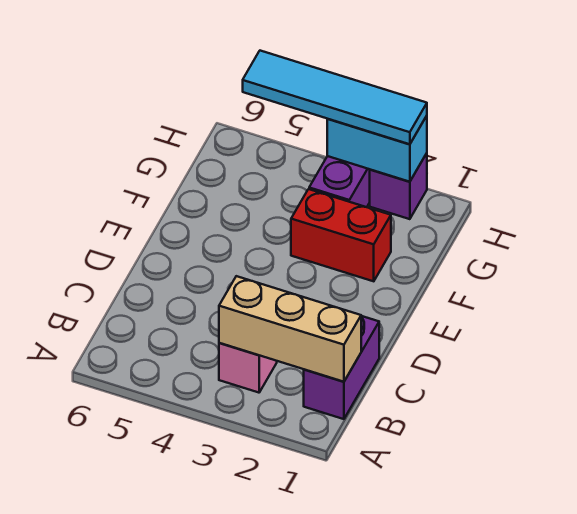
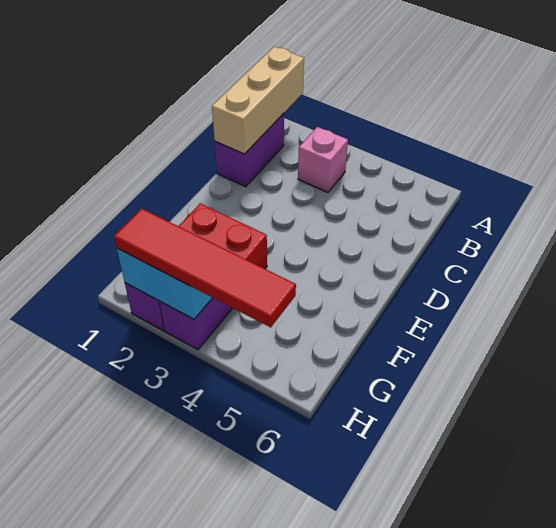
tan brick B1:B3 level 2 -> tan brick A1:C1 level 2
cyan tile H2:H5 level 3 -> red tile H2:H5 level 3

